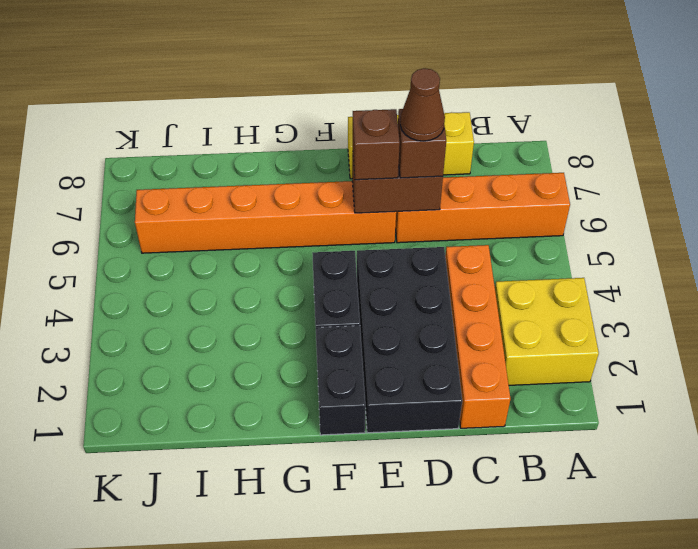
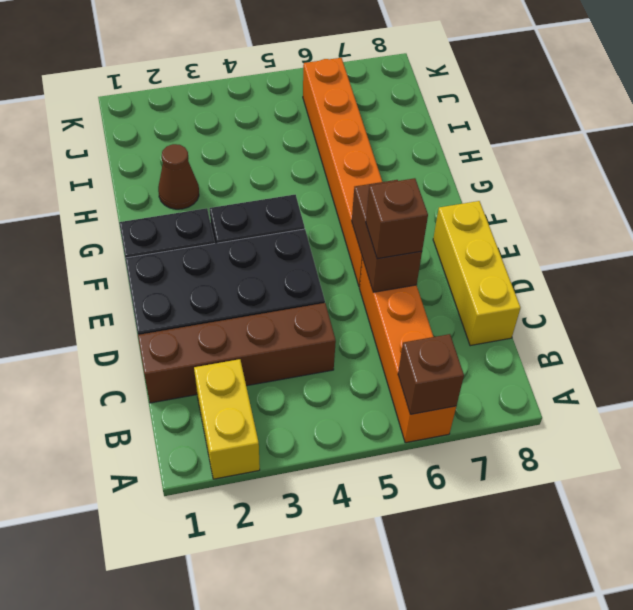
yellow brick A2:B3 level 1 -> yellow brick A2:B2 level 1
orange brick C1:C4 level 1 -> brown brick C1:C4 level 1
brown cone D6 level 4 -> brown cone H2 level 1
brown brick E6 level 3 -> brown brick A6 level 2

